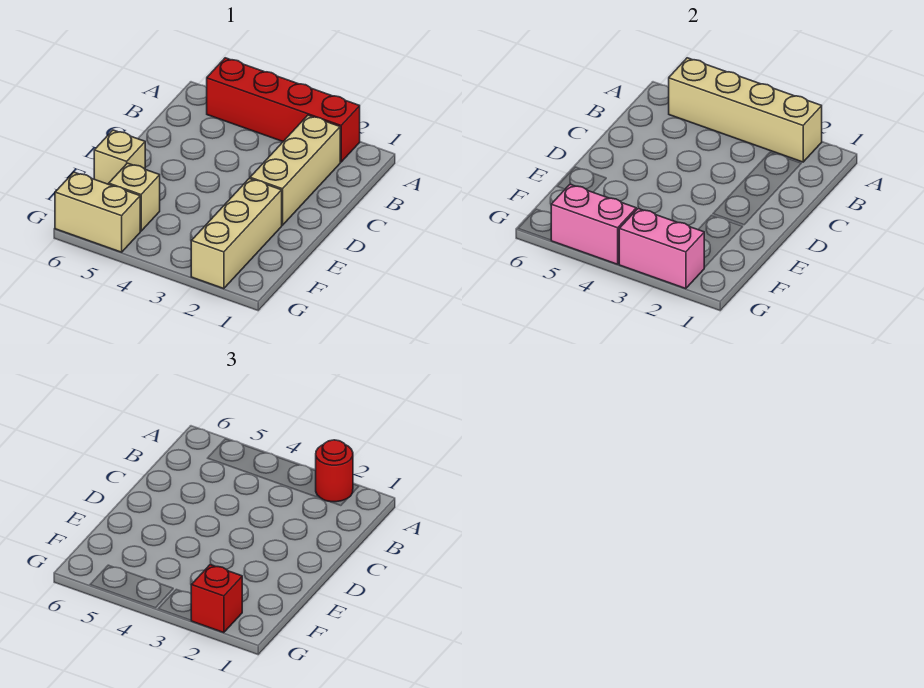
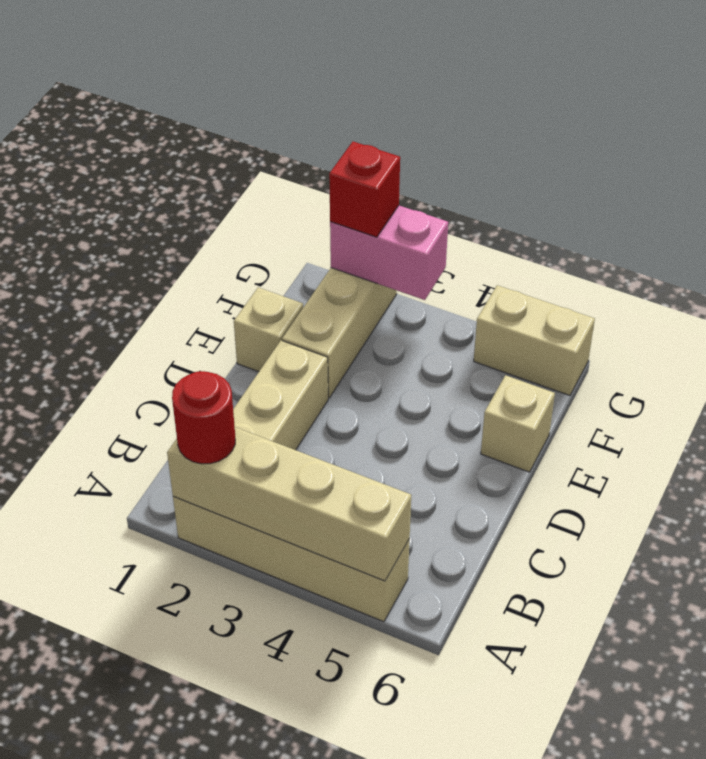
red brick A2:A5 level 1 -> tan brick A2:A5 level 1
tan brick F5 level 1 -> tan brick E1 level 1
pink brick G4:G5 level 2 -> none

